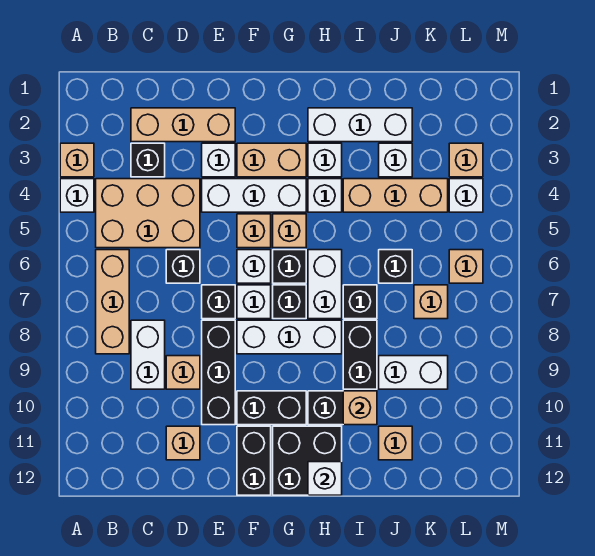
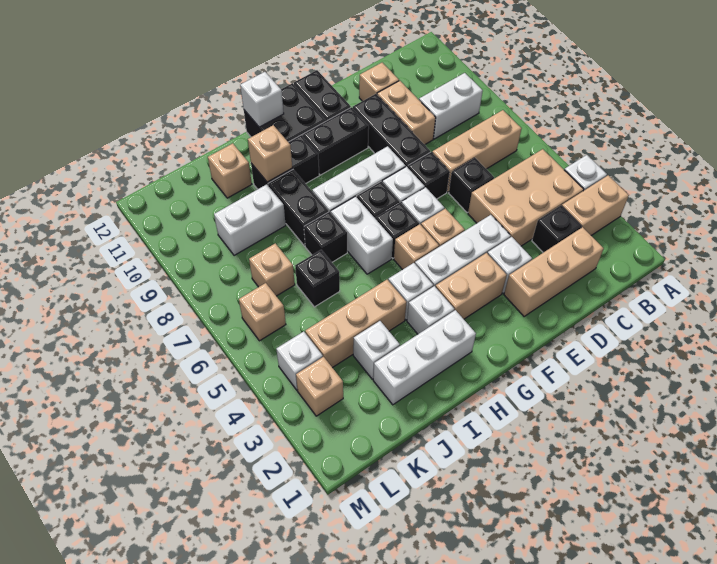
tan brick A3 level 1 -> tan brick A3:B3 level 1
tan brick B6:B8 level 1 -> tan brick B7:D7 level 1
white brick C8:C9 level 1 -> white brick B9:C9 level 1
tan brick D9 level 1 -> tan brick D9:D10 level 1

